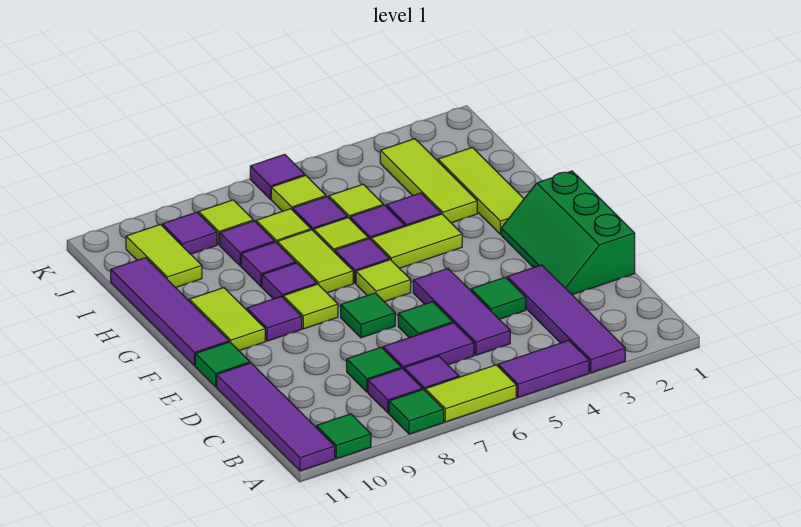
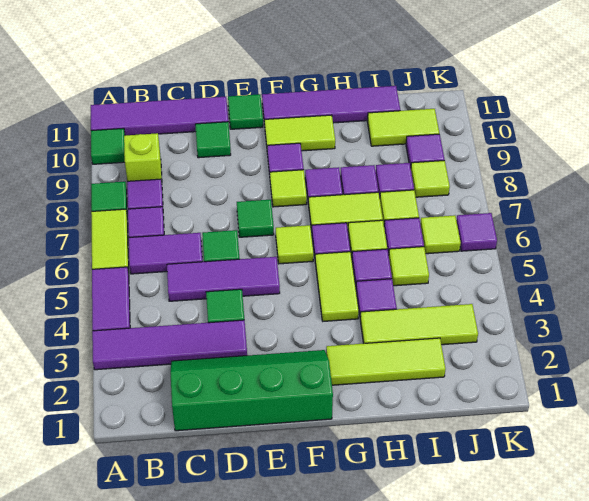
none -> lime brick B9 level 1
purple tile C6:C7 level 1 -> purple tile B6:C6 level 1
green tile C8 level 1 -> green tile D10 level 1
green slope D1:F2 level 1 top 1 -> green slope C1:F2 level 1 top 1

